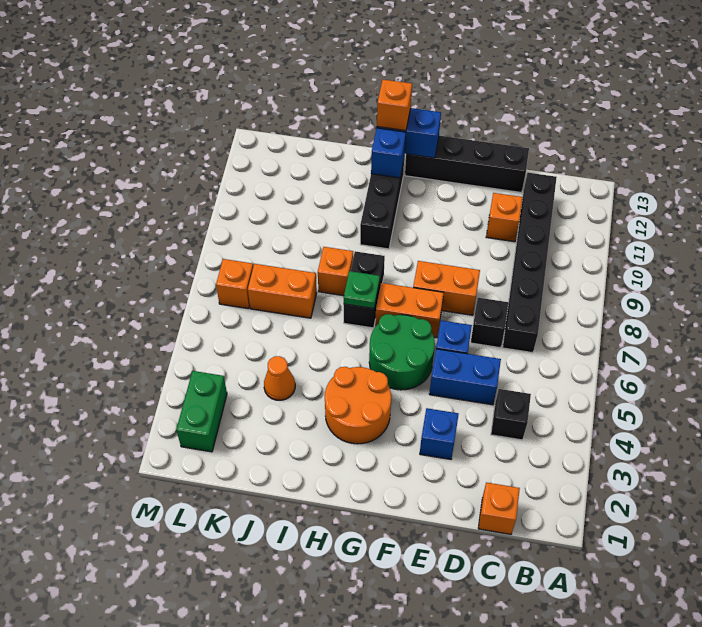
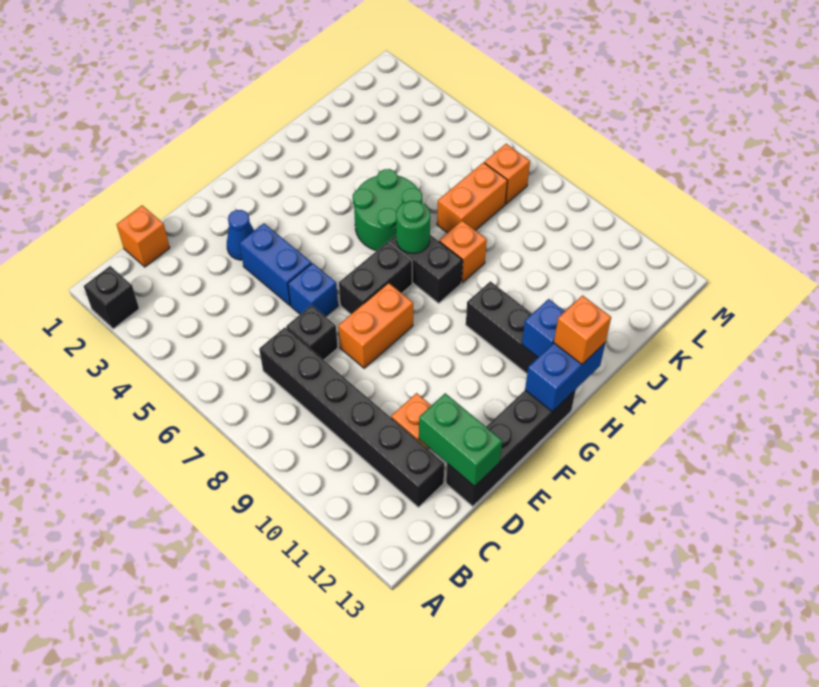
black brick C4 level 1 -> black brick A2 level 1
blue brick D5:E5 level 1 -> blue brick E4:E5 level 1
blue brick E3 level 1 -> blue cone E3 level 1
green round brick F5:G6 level 1 -> green round brick H5:I6 level 1
orange brick F7:G7 level 1 -> black brick F7:G7 level 1
orange round brick G3:H4 level 1 -> none
green plate H7 level 2 -> green round brick H7 level 2
orange cone J4 level 1 -> none
green brick L2:L3 level 1 -> green brick D12:D13 level 2

